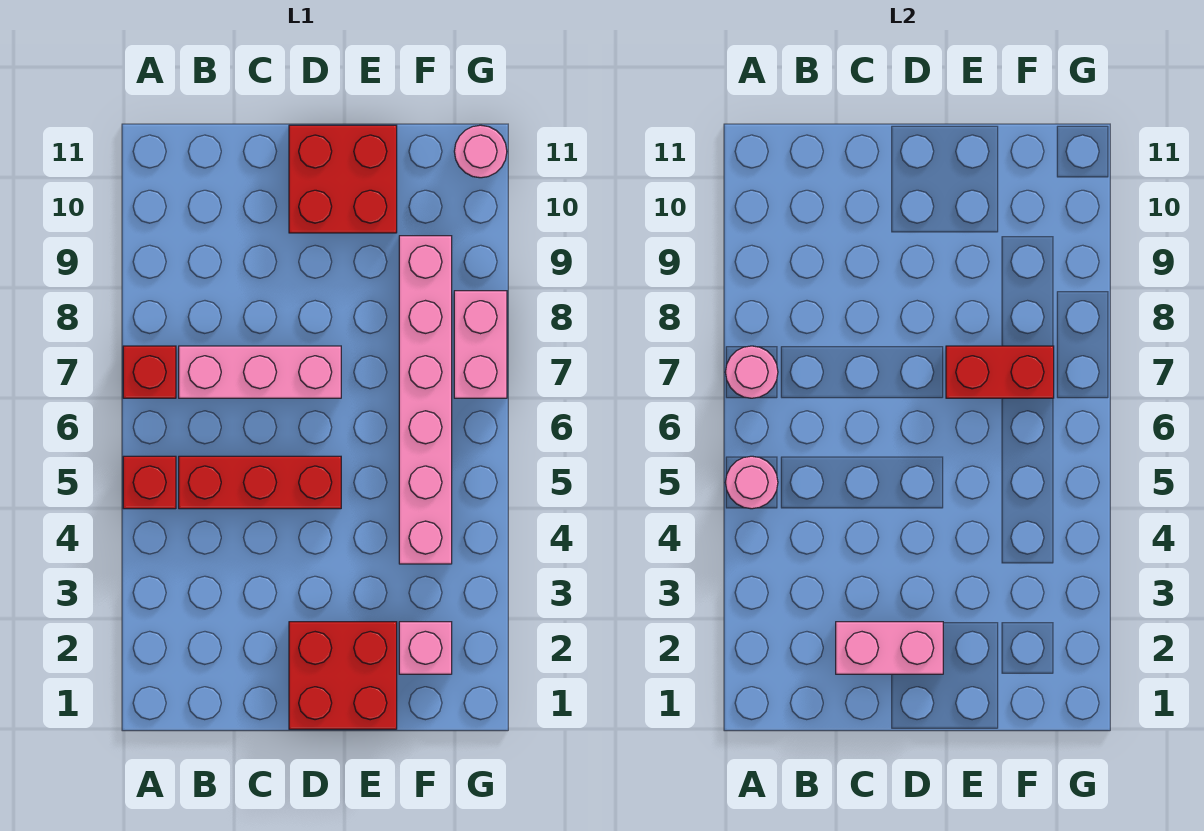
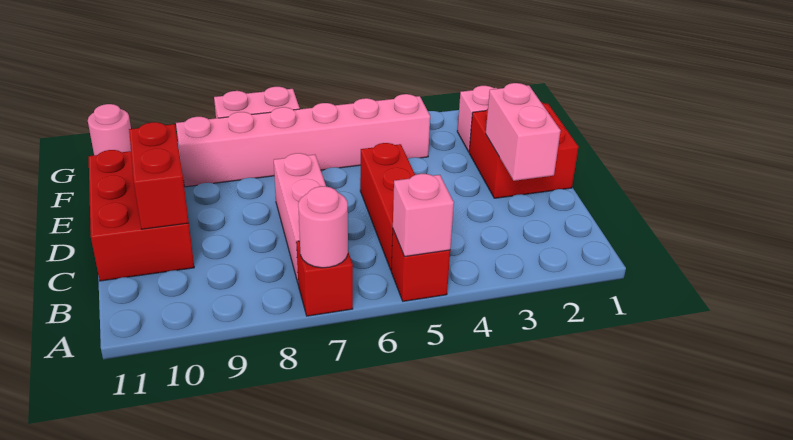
pink round brick A5 level 2 -> pink brick A5 level 2
red brick D10:E11 level 1 -> red brick C10:E11 level 1
red brick E7:F7 level 2 -> red brick C10:D10 level 2

